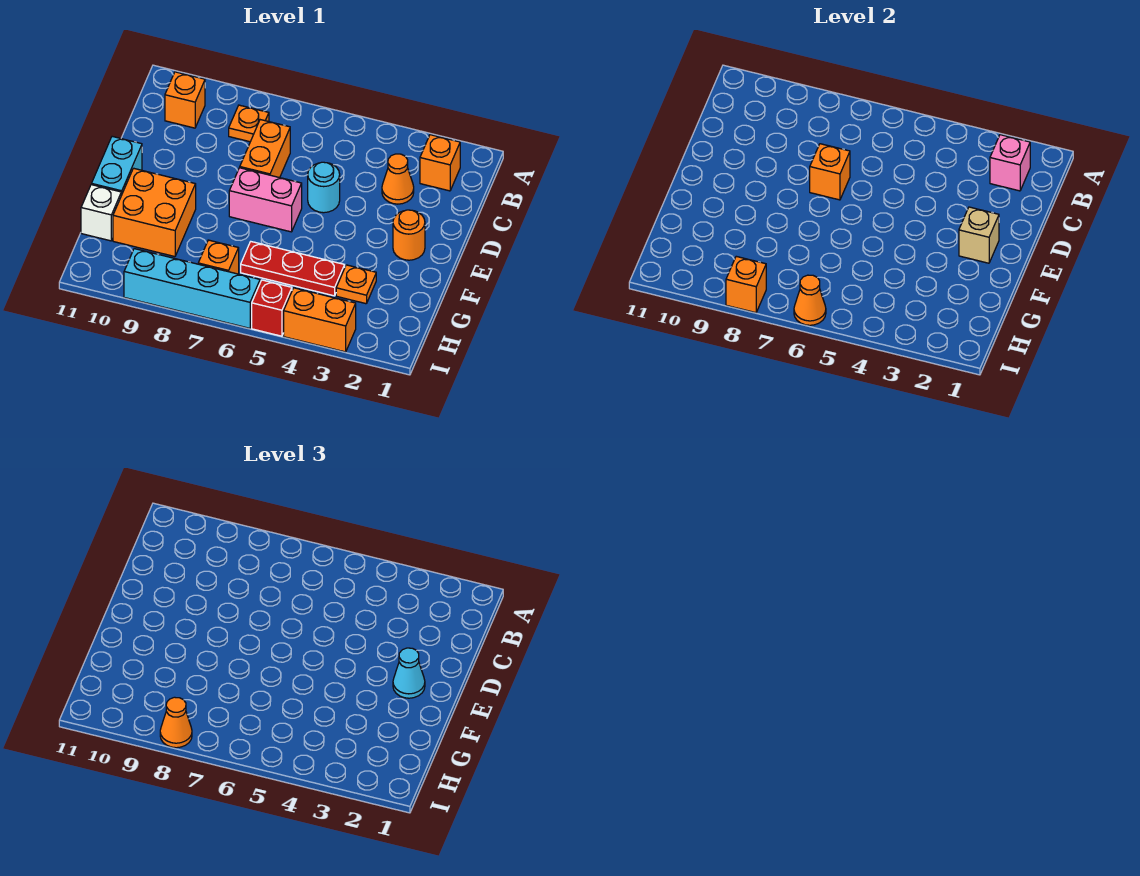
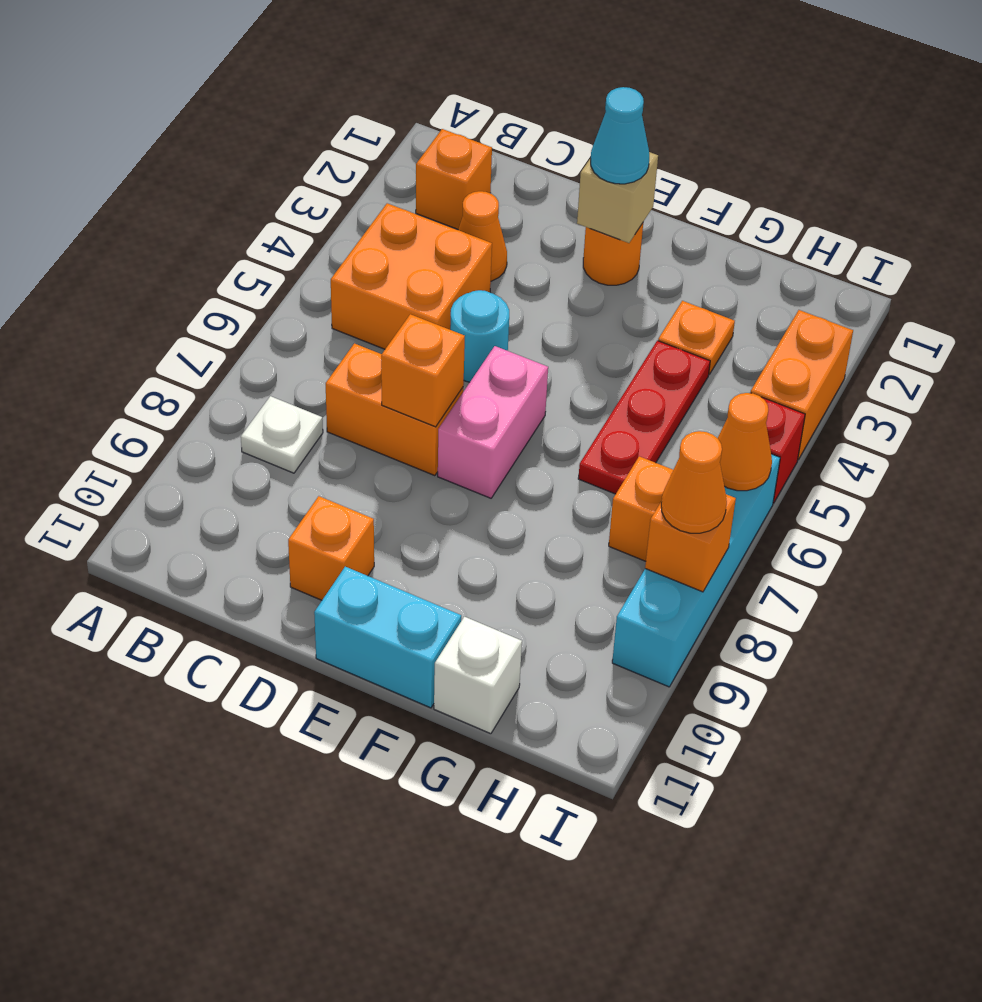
pink brick B2 level 2 -> none
orange plate B8 level 1 -> white plate B8 level 1
orange brick B10 level 1 -> orange brick D10 level 1
orange brick F9:G10 level 1 -> orange brick B4:C5 level 1

